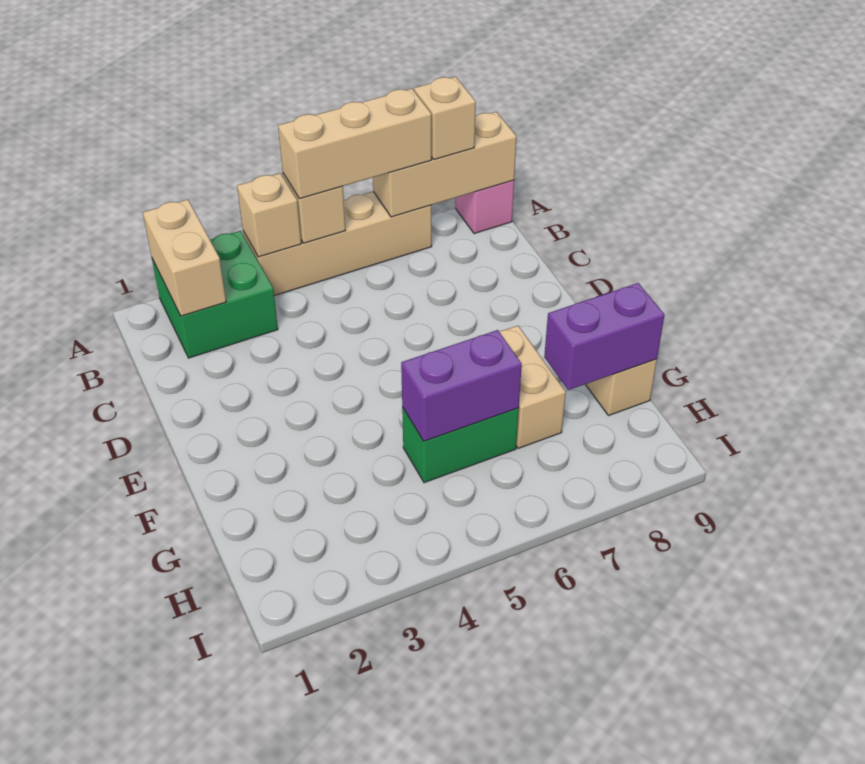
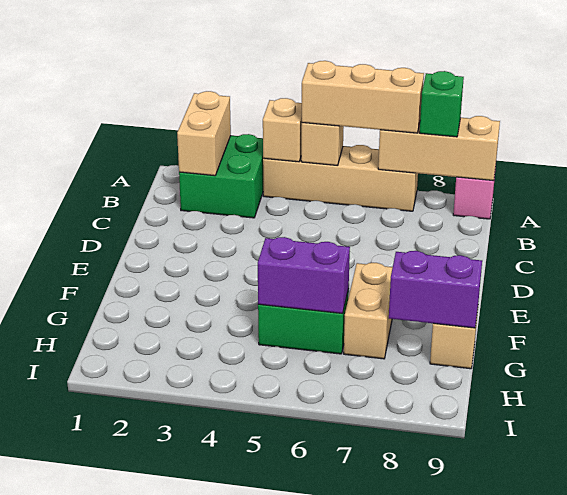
tan brick A8 level 3 -> green brick A8 level 3

